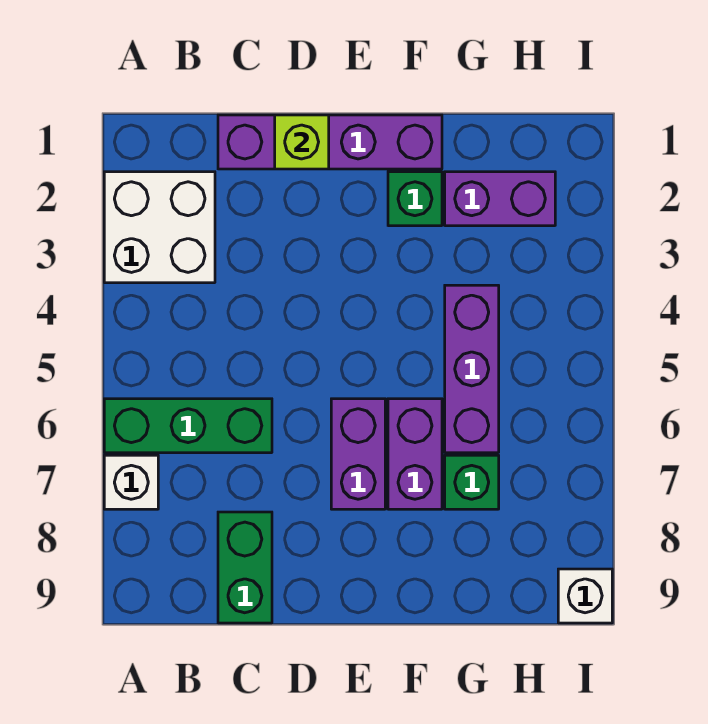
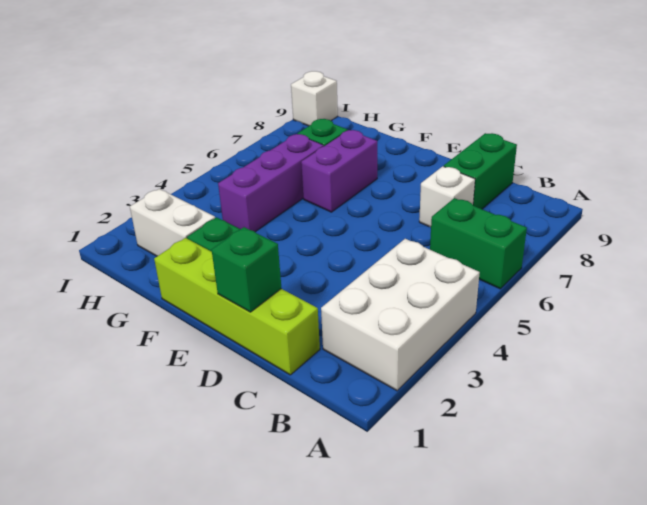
white brick A2:B3 level 1 -> white brick A2:B4 level 1
green brick A6:C6 level 1 -> green brick A6:B6 level 1
white brick A7 level 1 -> white brick C7 level 1
purple brick C1:F1 level 1 -> lime brick C1:F1 level 1
lime brick D1 level 2 -> green brick D1 level 2
purple brick E6:E7 level 1 -> none
purple brick G2:H2 level 1 -> white brick G2:H2 level 1

